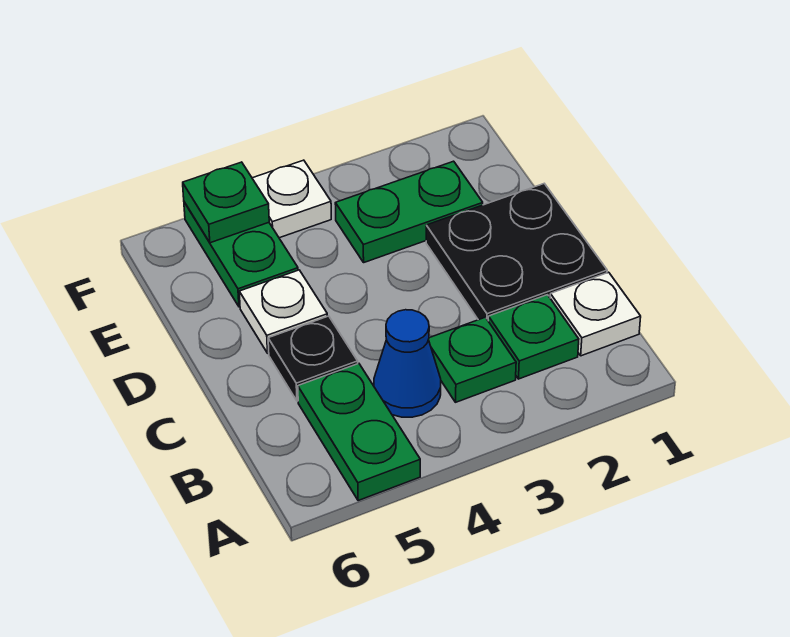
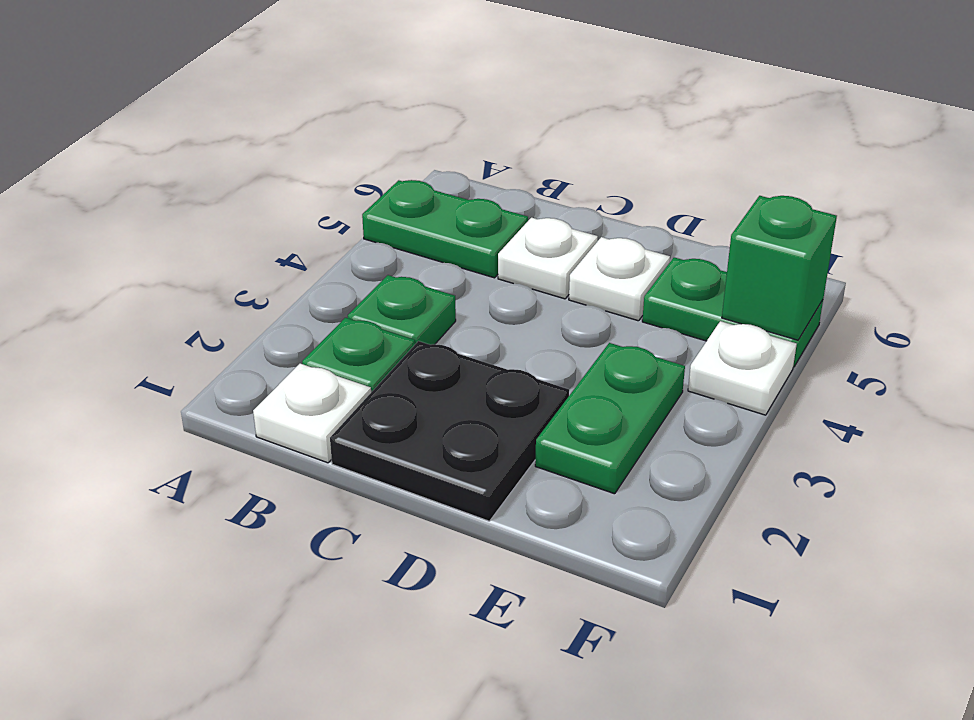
blue cone B4 level 1 -> none
black plate C5 level 1 -> white plate C5 level 1
green plate F5 level 2 -> green brick F5 level 2

